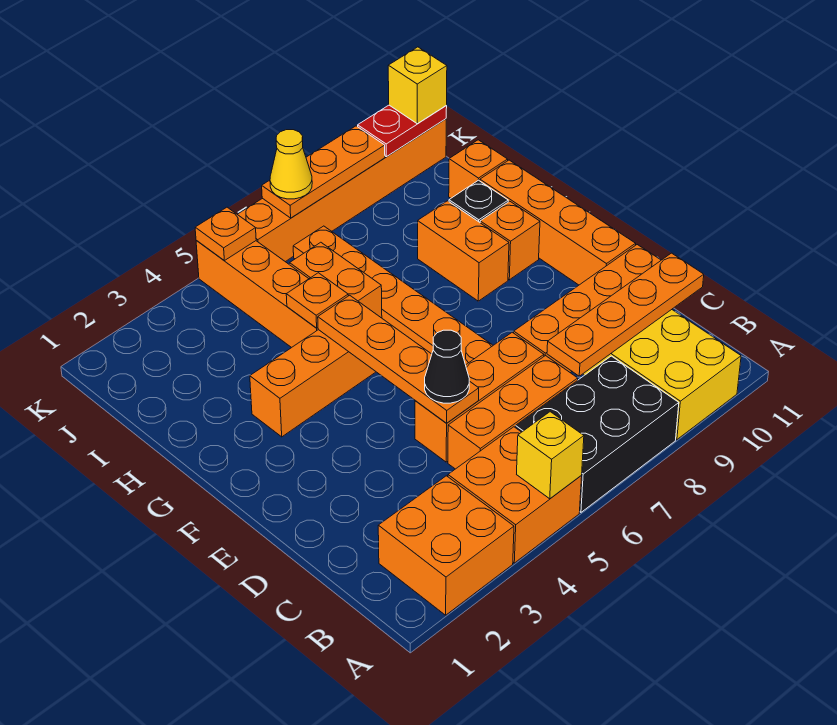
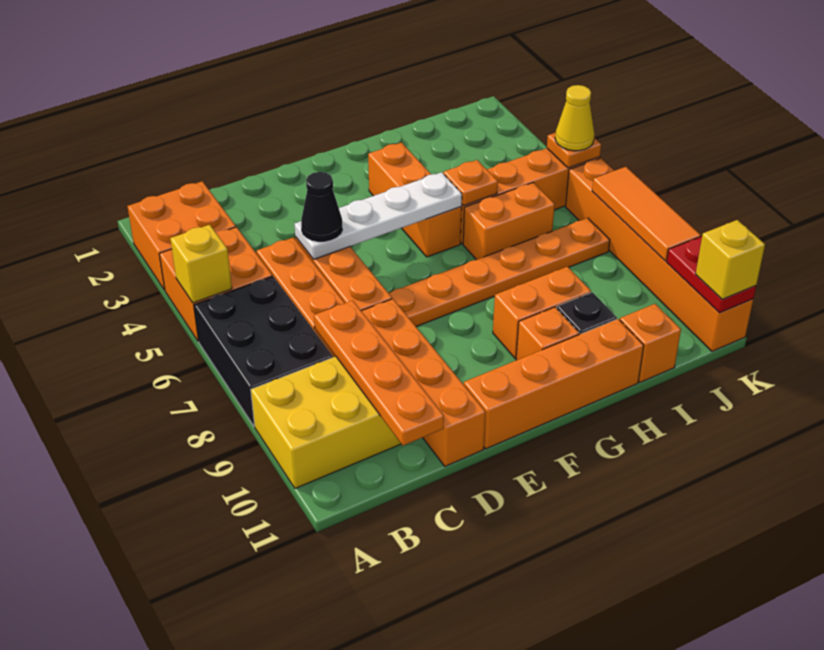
orange plate D5:G5 level 2 -> white plate D5:G5 level 2
orange plate K7:K9 level 2 -> orange tile K7:K9 level 2
yellow cone K7 level 3 -> yellow cone K5 level 3

